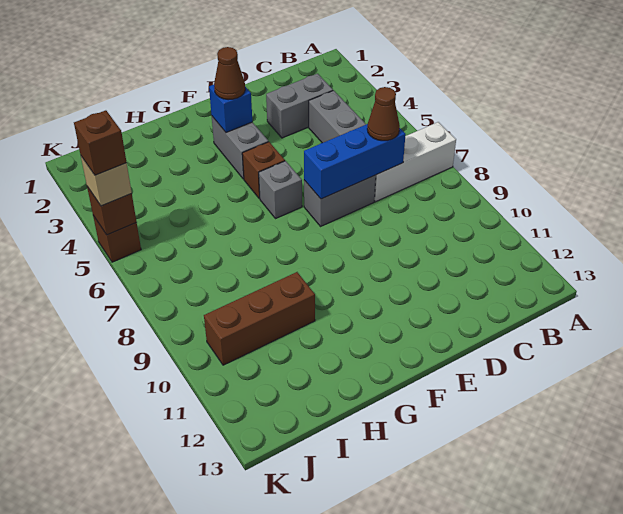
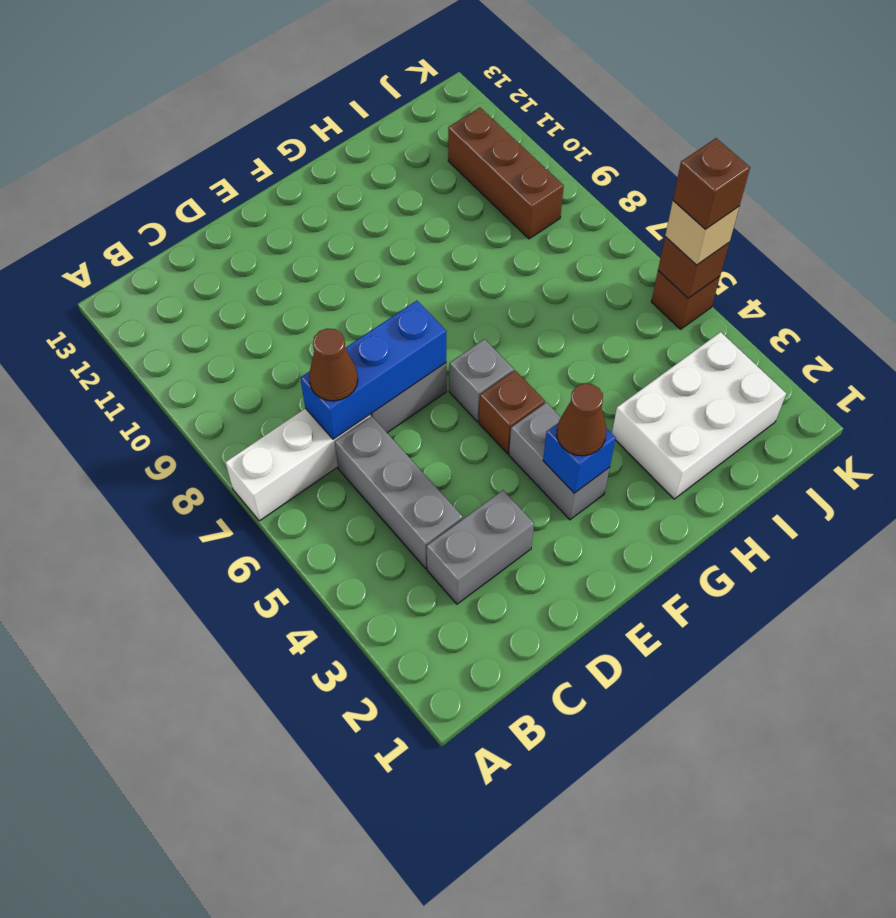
none -> white brick H2:J3 level 1
brown brick H10:J10 level 1 -> brown brick J9:J11 level 1

